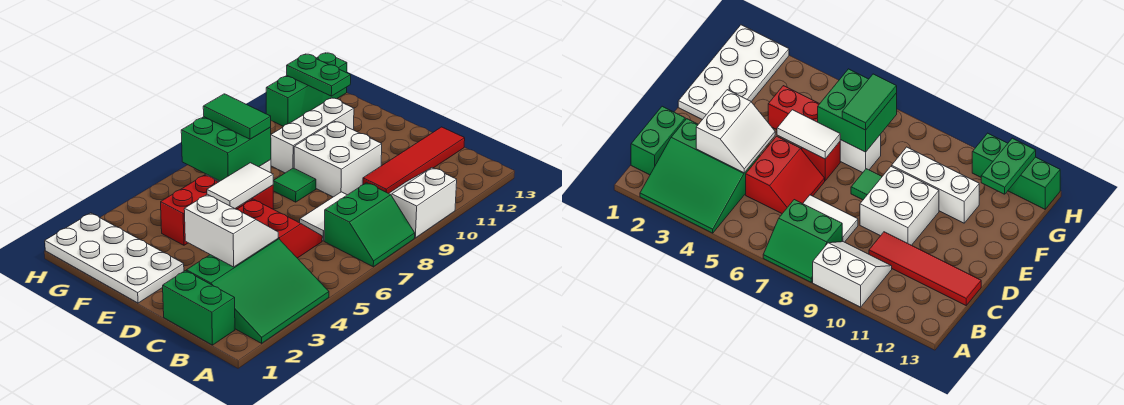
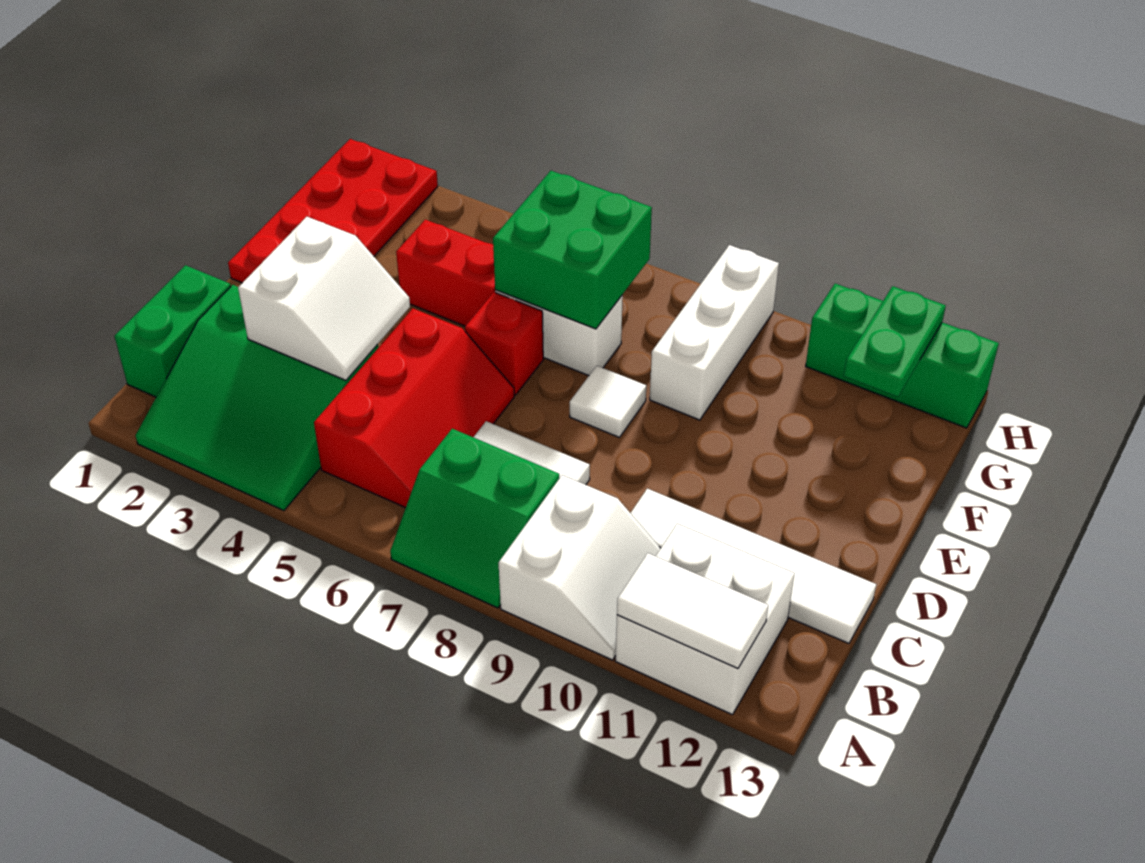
white slope A9:B10 level 1 top A -> white slope A9:B10 level 1 top 9
red slope C5:D6 level 1 top 5 -> red slope B5:D6 level 1 top 5
red tile C10:C13 level 1 -> white tile C10:C13 level 1
white brick D9:E10 level 1 -> white brick A11:B12 level 1
white plate E1:H2 level 1 -> red plate E1:H2 level 1
white tile E5:E6 level 2 -> white tile A11:A12 level 2
green tile E8 level 1 -> white tile E8 level 1
green tile F7:G7 level 3 -> none
white brick F9:F11 level 1 -> white brick F9:H9 level 1

